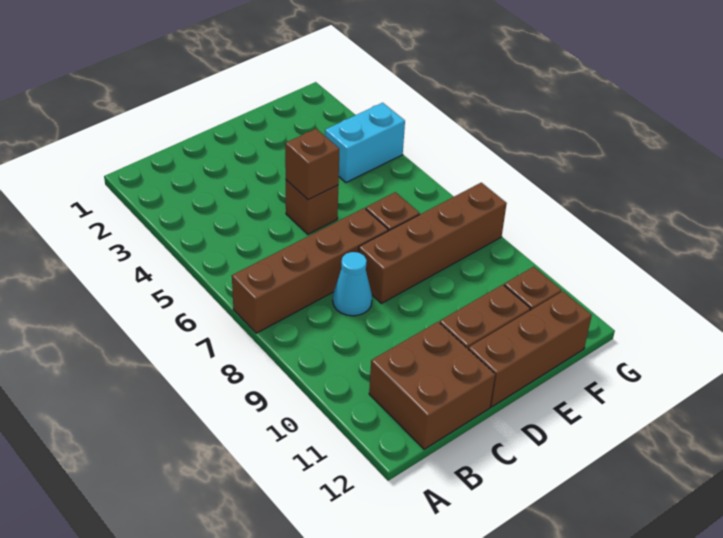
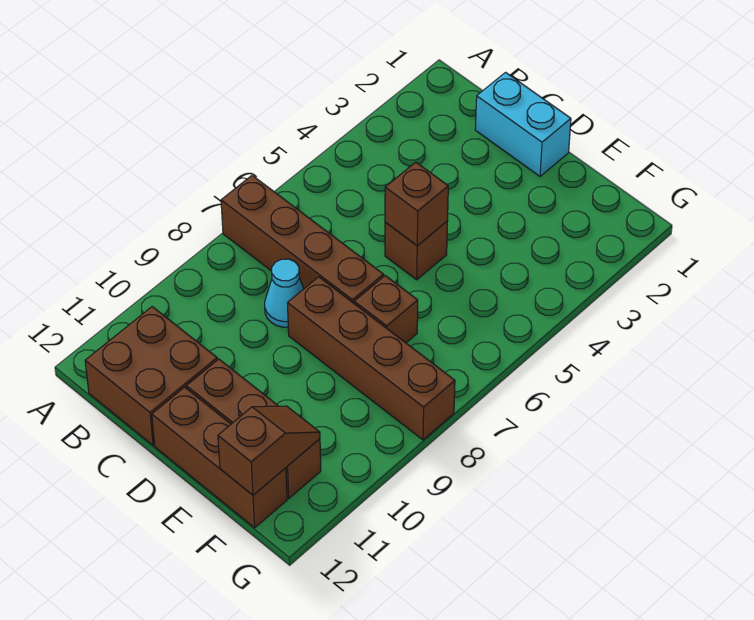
cyan brick F4:G4 level 1 -> cyan brick C1:D1 level 1
none -> brown slope F11:F12 level 2 top 12

